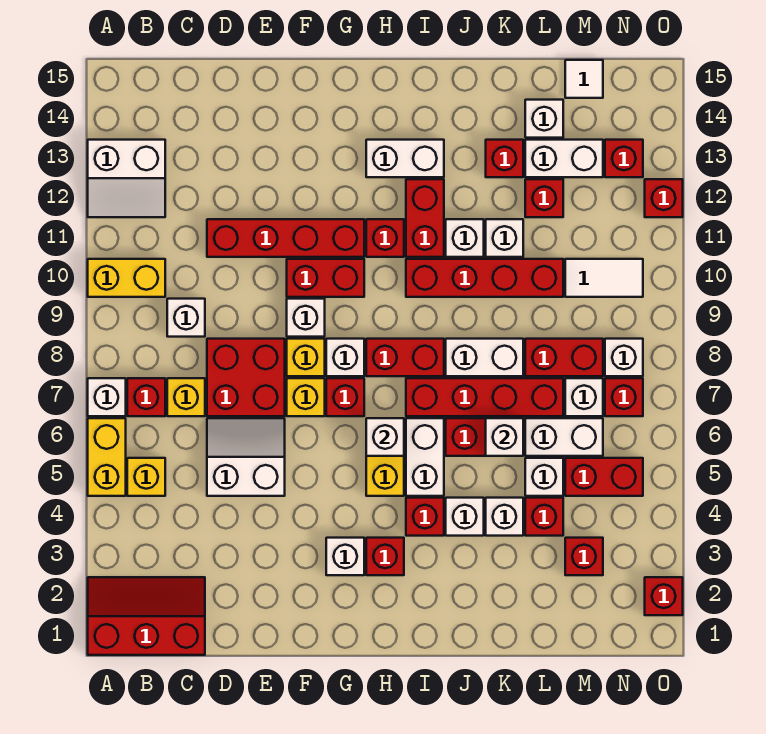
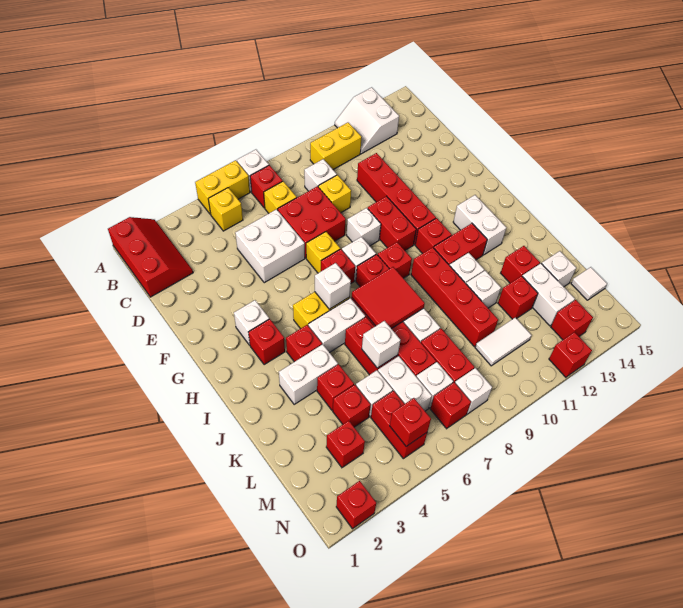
yellow brick A10:B10 level 1 -> yellow brick B10:B11 level 1
white slope D5:E6 level 1 top 5 -> white brick D5:E6 level 1
yellow brick F8 level 1 -> yellow brick D9 level 1
none -> red brick H9 level 1
none -> red tile I7:J8 level 2
white brick J4 level 1 -> white brick J3:J4 level 1
white brick K4 level 1 -> red brick K4 level 1
white tile M10:N10 level 1 -> white tile M10:M11 level 1
none -> red brick N5 level 2

